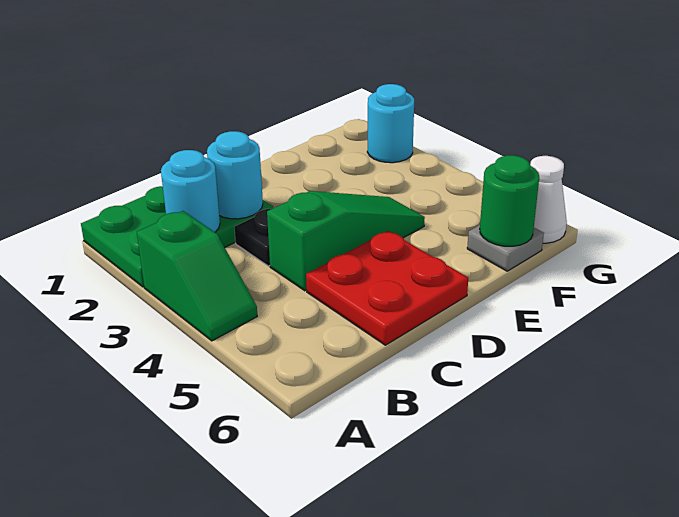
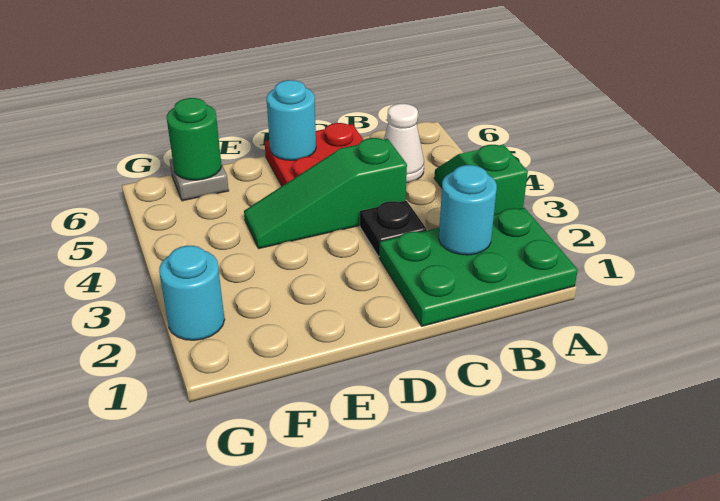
cyan round brick C2 level 2 -> cyan round brick D6 level 2
white cone G6 level 1 -> white cone B5 level 1

